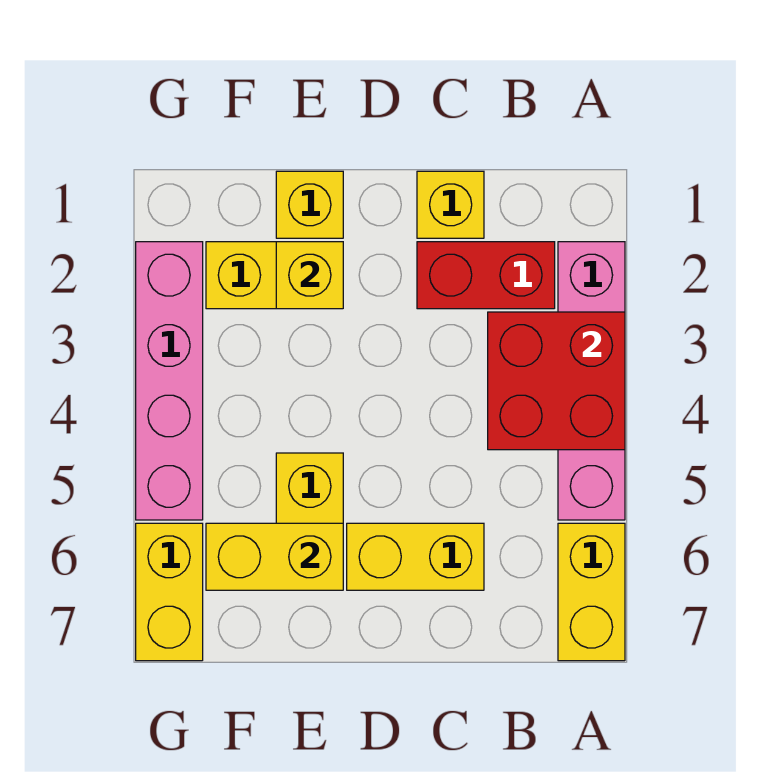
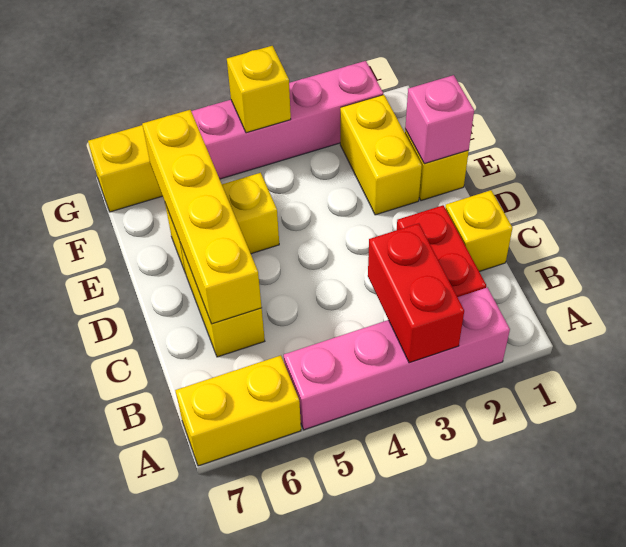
red brick A3:B4 level 2 -> red brick A3:B3 level 2
none -> pink brick E1 level 2
yellow brick E2 level 2 -> yellow brick G4 level 2
yellow brick E6:F6 level 2 -> yellow brick C6:F6 level 2

